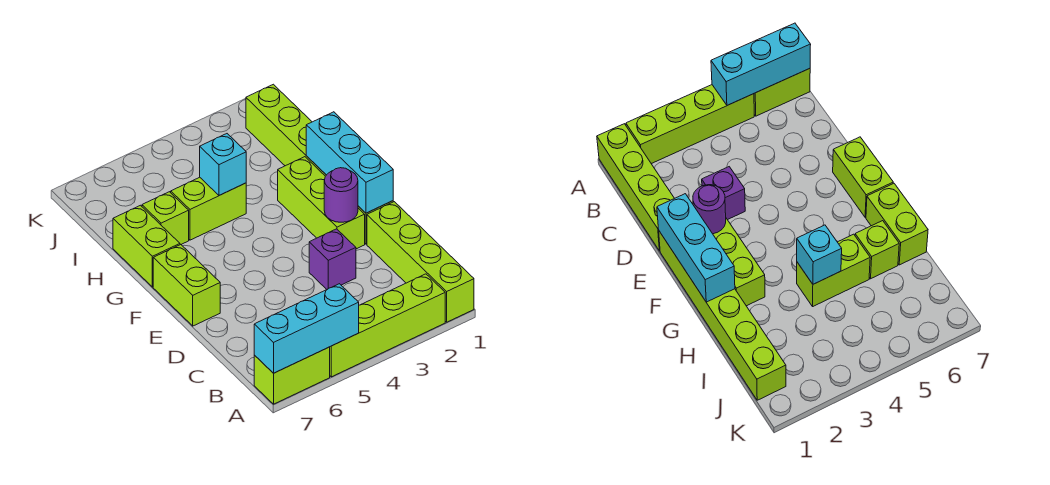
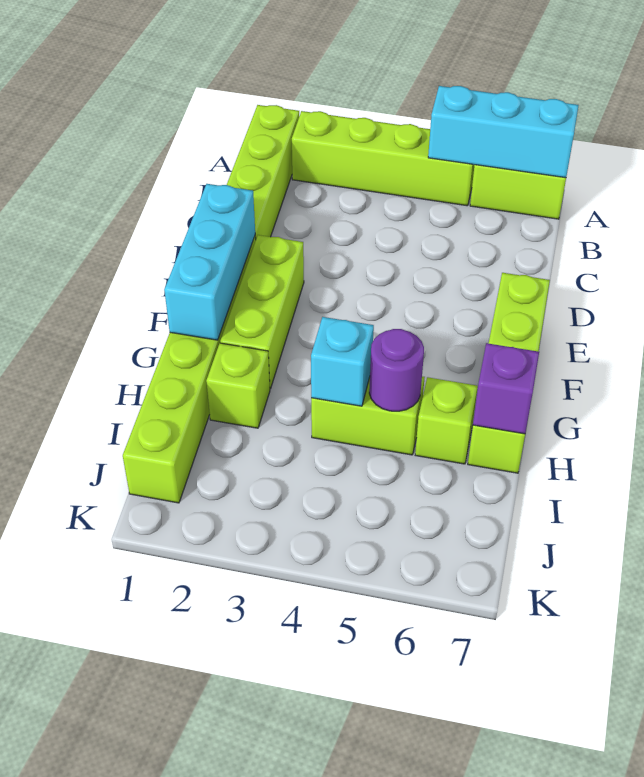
purple brick D3 level 1 -> purple brick H7 level 2
purple round brick E2 level 2 -> purple round brick H5 level 2
none -> lime brick H2 level 1

